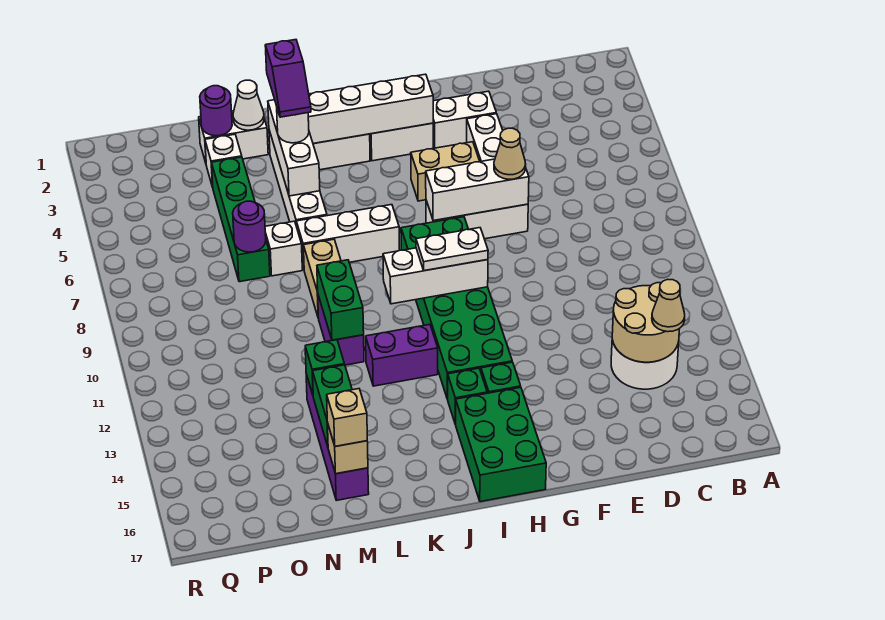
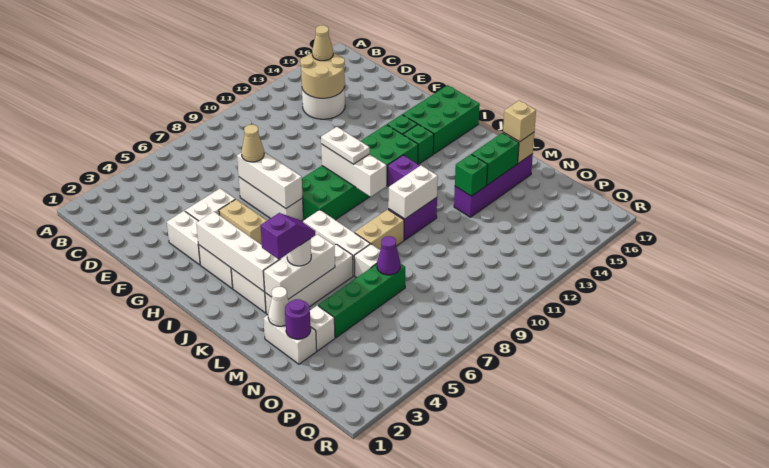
green brick L10:L11 level 2 -> white brick L10:L11 level 2
purple round brick N7 level 2 -> purple cone N7 level 2

